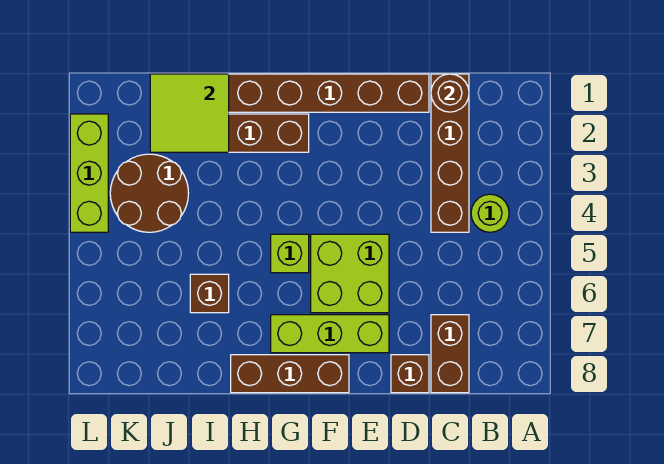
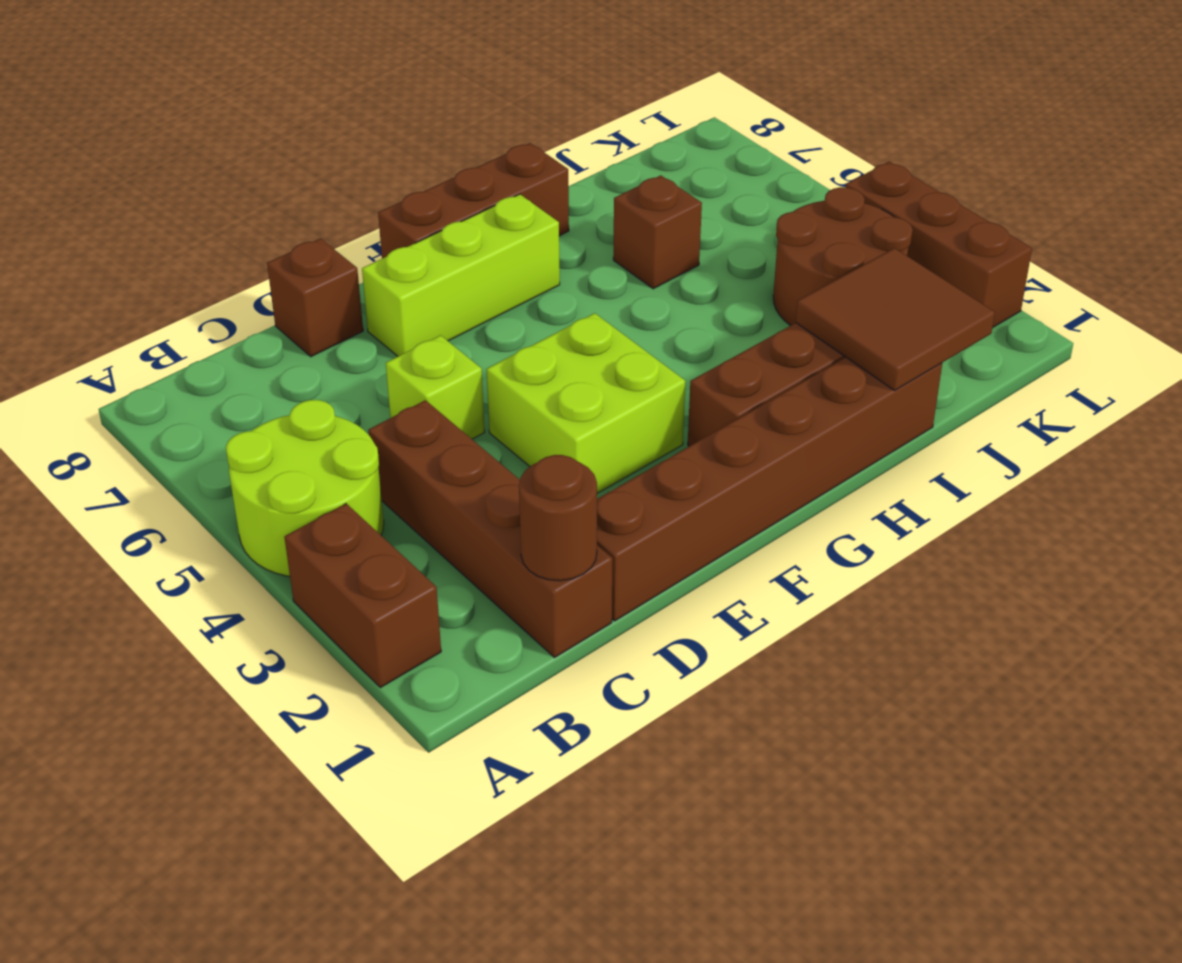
lime round brick B4 level 1 -> lime round brick A4:B5 level 1
brown brick C7:C8 level 1 -> brown brick A2:A3 level 1
lime brick E5:F6 level 1 -> lime brick E3:F4 level 1
lime brick G5 level 1 -> lime brick D5 level 1
lime tile I1:J2 level 2 -> brown tile I1:J2 level 2
lime brick L2:L4 level 1 -> brown brick L2:L4 level 1

